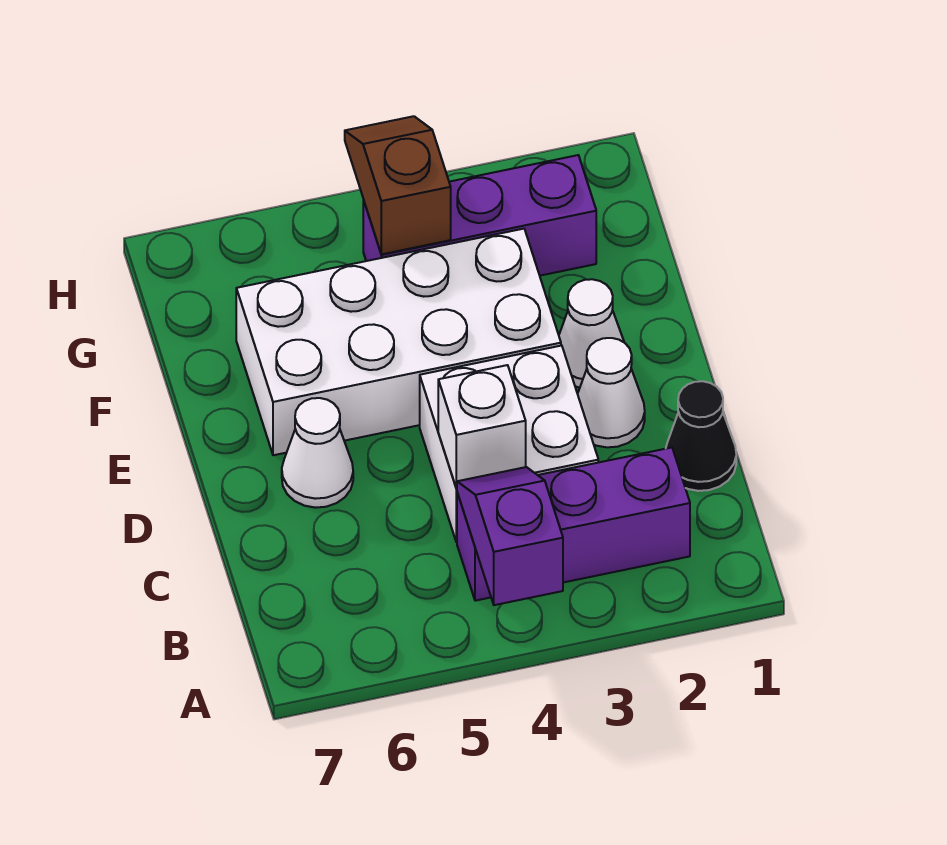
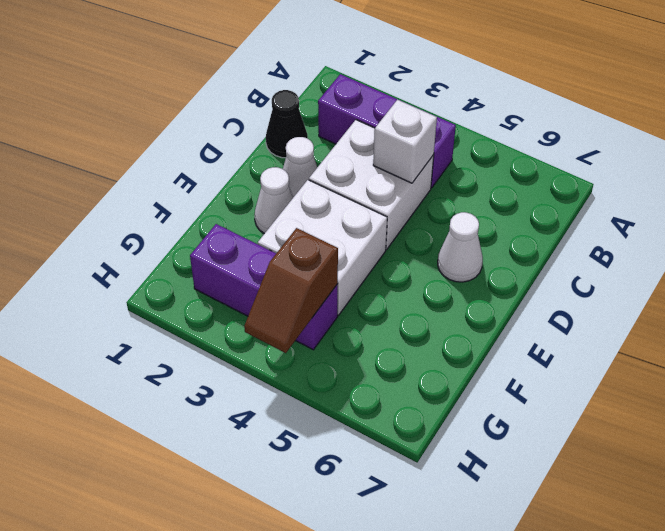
purple slope A4:B4 level 2 top A -> none
white brick E3:F6 level 1 -> white brick E3:F4 level 1

